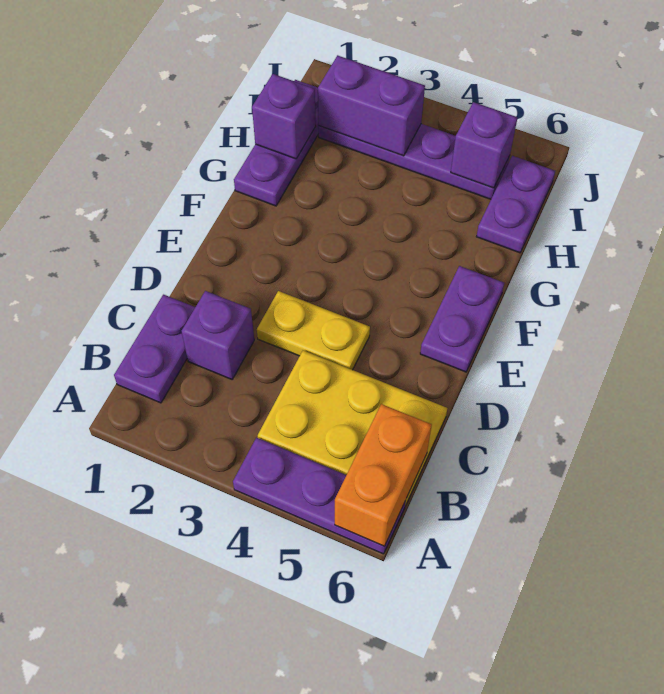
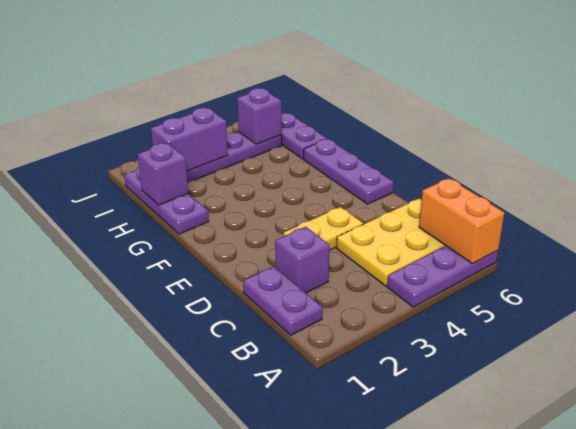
purple plate E6:F6 level 1 -> purple plate E6:G6 level 1

